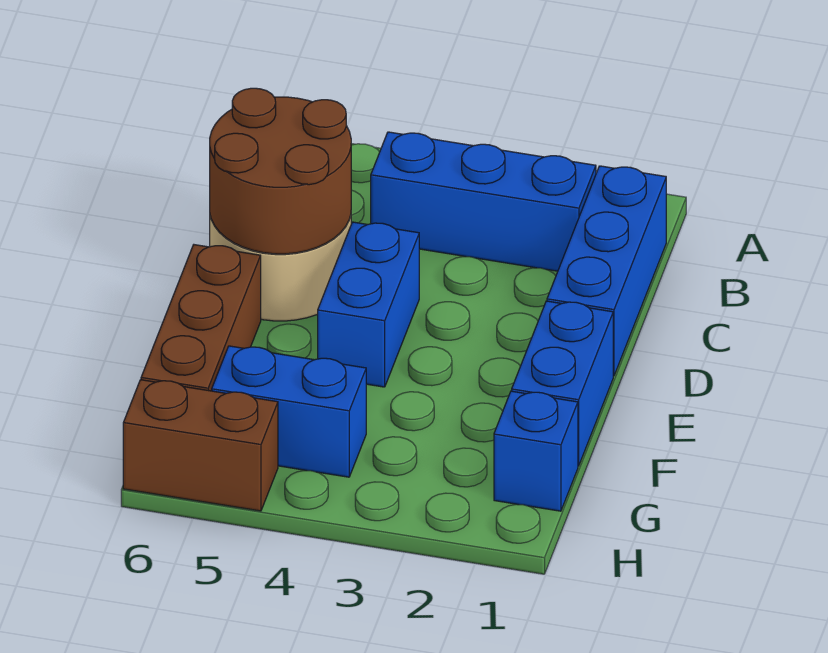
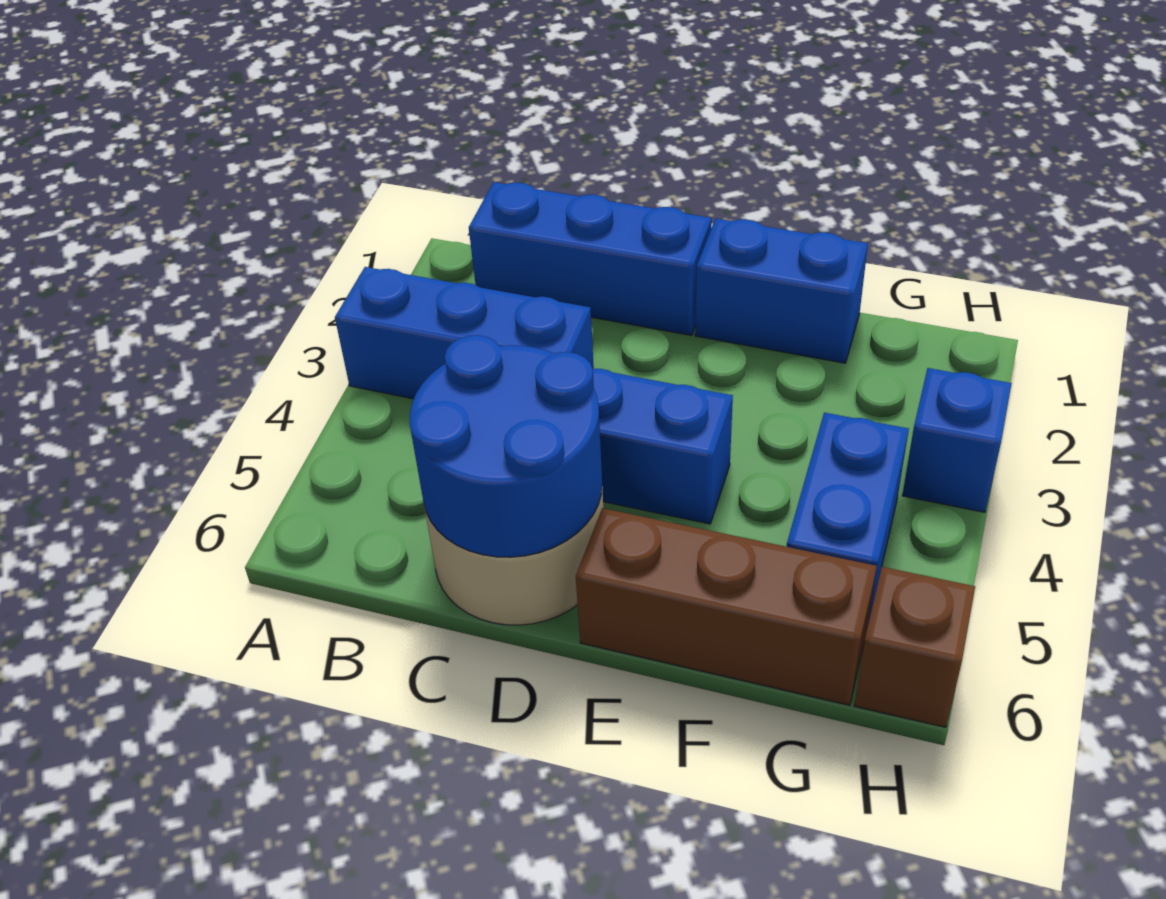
blue brick B2:B4 level 1 -> blue brick A3:C3 level 1
brown round brick C5:D6 level 2 -> blue round brick C5:D6 level 2
blue brick G1 level 1 -> blue brick H3 level 1
brown brick H5:H6 level 1 -> brown brick H6 level 1

